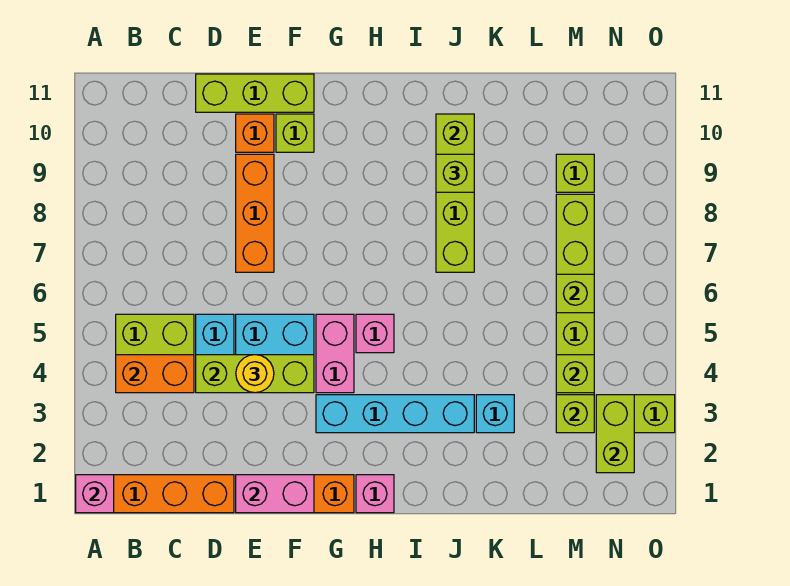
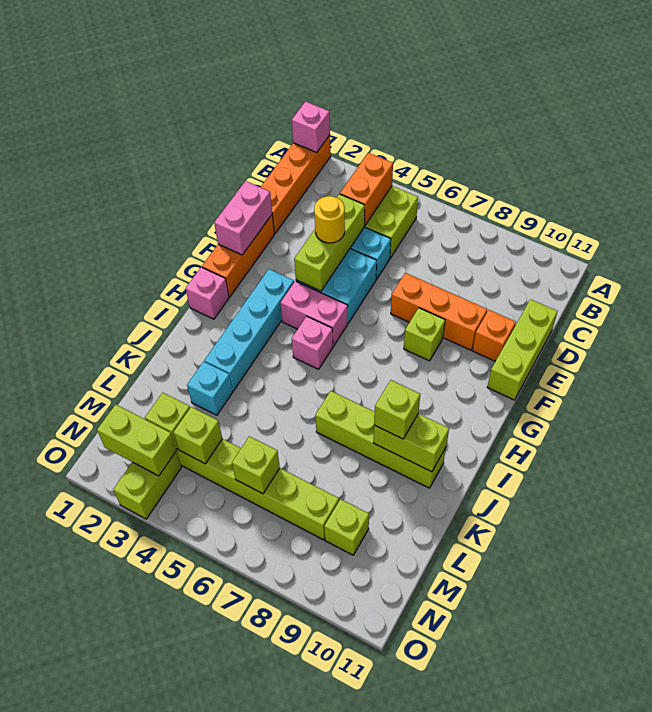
lime brick F10 level 1 -> lime brick F8 level 1

